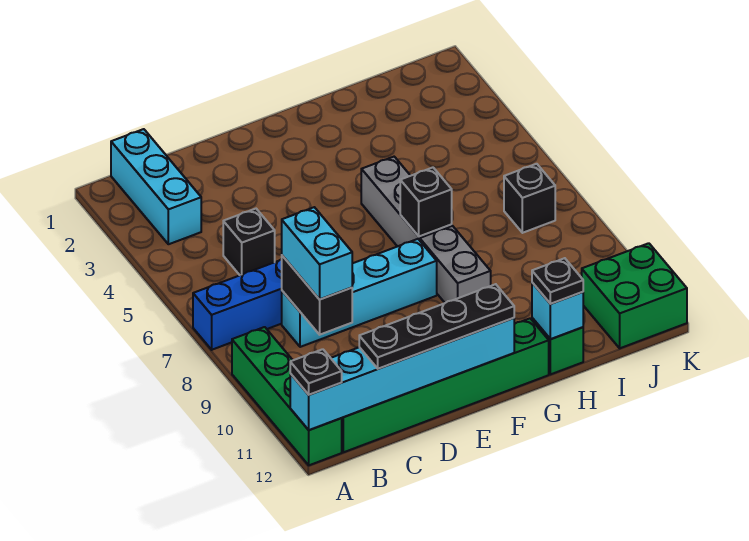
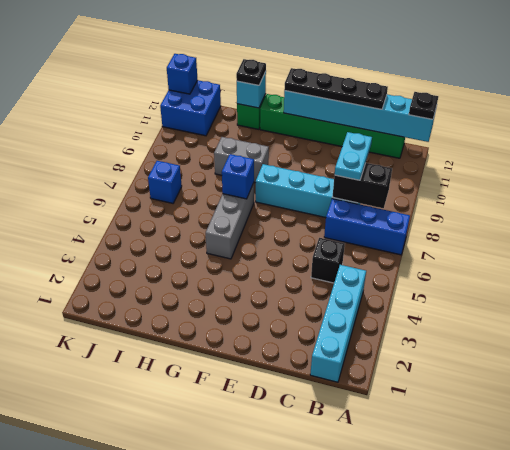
green brick A9:A12 level 1 -> none
cyan brick B1:B3 level 1 -> cyan brick B1:B4 level 1
black brick C8:C9 level 2 -> black brick B8:C8 level 2
cyan brick C8:C9 level 3 -> cyan plate C8:C9 level 3
black brick G7 level 2 -> blue brick G7 level 2
grey brick G8:G9 level 1 -> grey brick G9:H9 level 1
black brick J7 level 1 -> blue brick J7 level 1
green brick J11:K12 level 1 -> blue brick J11:K12 level 1
none -> blue brick K12 level 2

